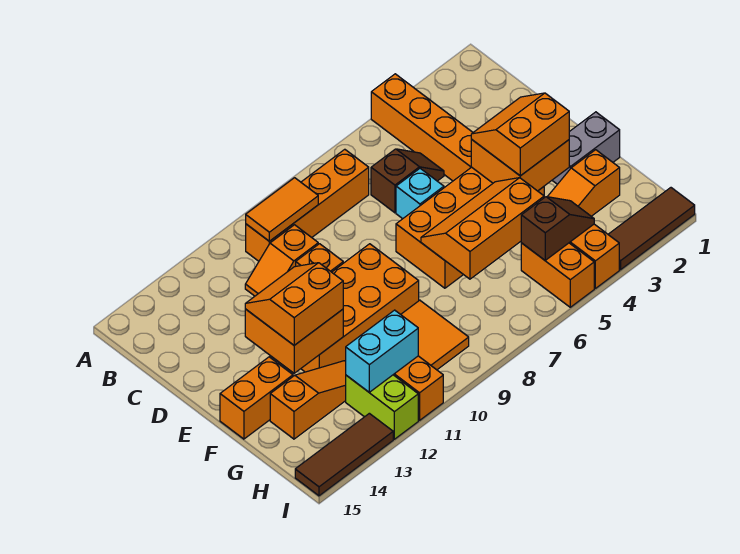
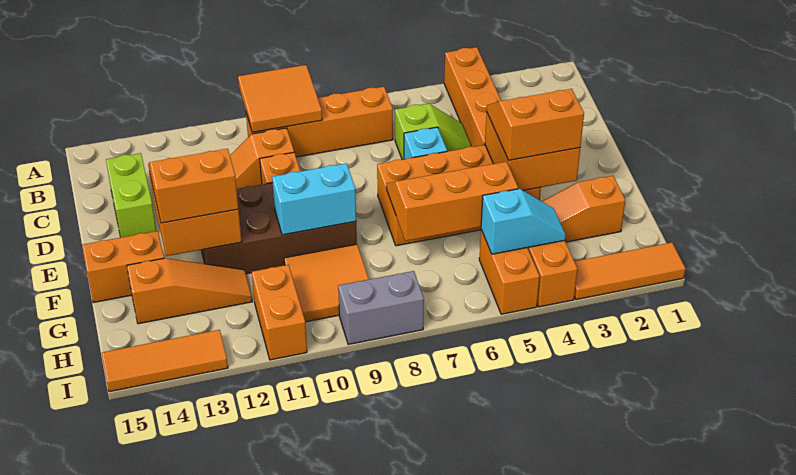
orange tile B9:B10 level 2 -> orange tile A9:B10 level 2
brown slope C5:C6 level 1 top 6 -> lime slope C5:C6 level 1 top 6
orange brick E9:F12 level 1 -> brown brick E9:F12 level 1
grey brick F1:F2 level 1 -> grey brick I8:I9 level 1
brown slope H4:H5 level 2 top 5 -> cyan slope H4:H5 level 2 top 5
cyan brick H11:H12 level 2 -> cyan brick F9:F10 level 2
lime brick H12:I12 level 1 -> lime brick C14:D14 level 1
brown tile I1:I3 level 1 -> orange tile I1:I3 level 1
brown tile I13:I15 level 1 -> orange tile I13:I15 level 1

